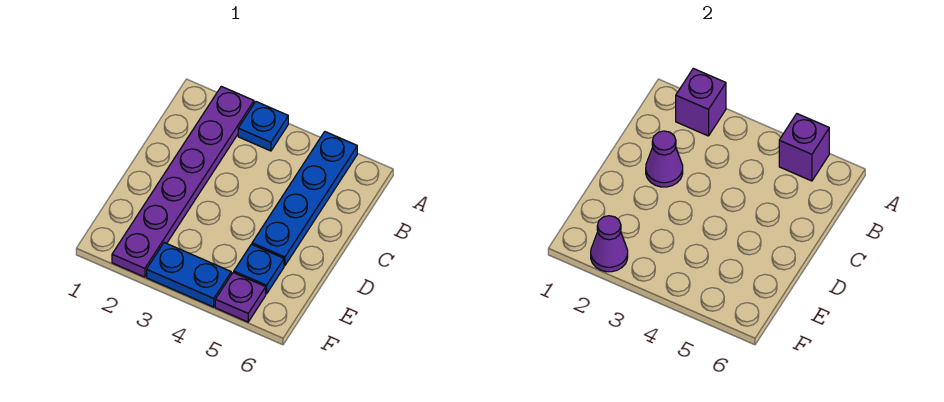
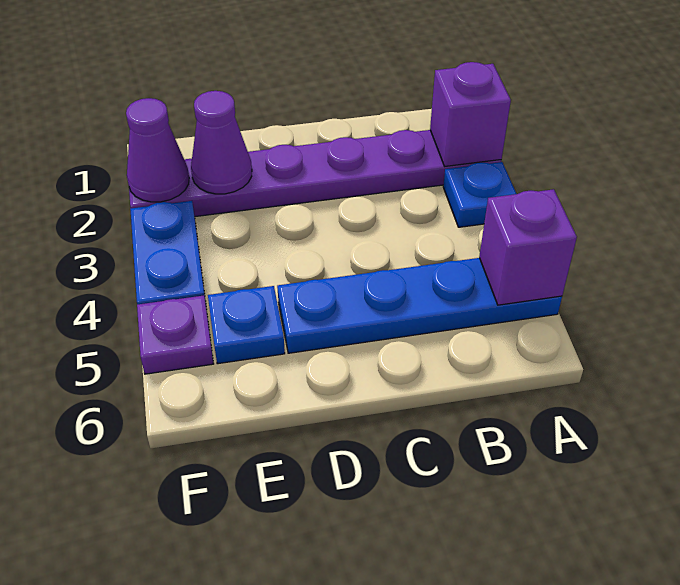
purple cone C2 level 2 -> purple cone E2 level 2

